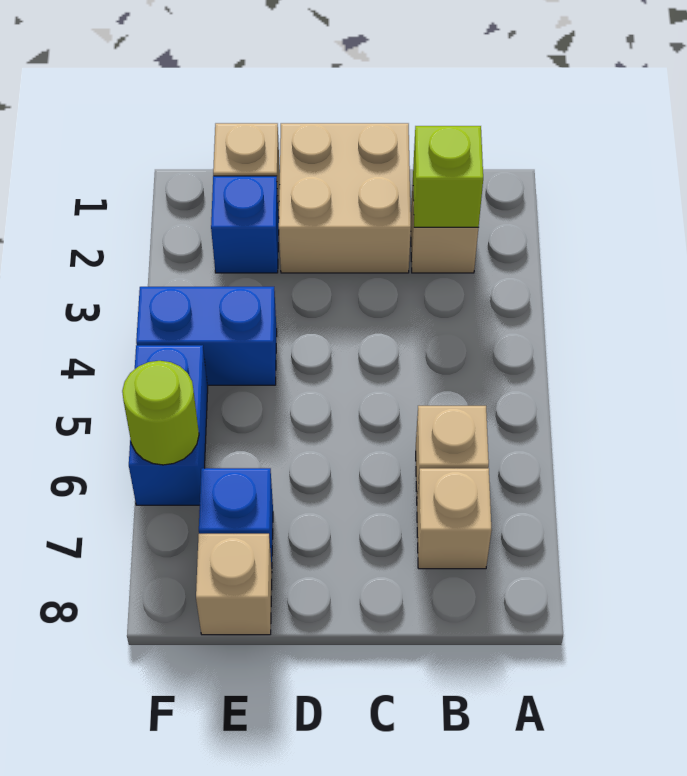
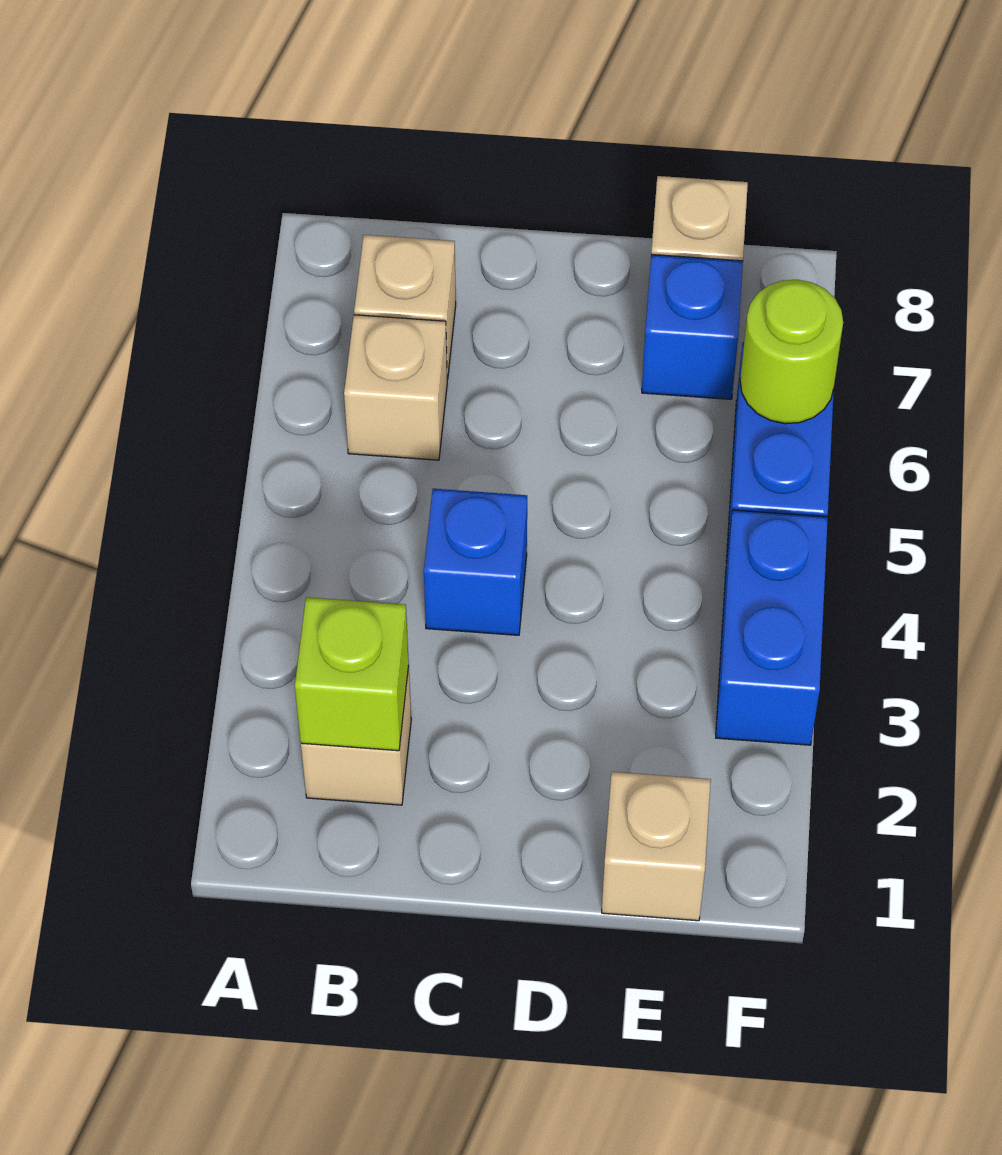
tan brick C1:D2 level 1 -> none
blue brick E2 level 1 -> blue brick C4 level 1
blue brick E4:F4 level 1 -> blue brick F3:F4 level 1

